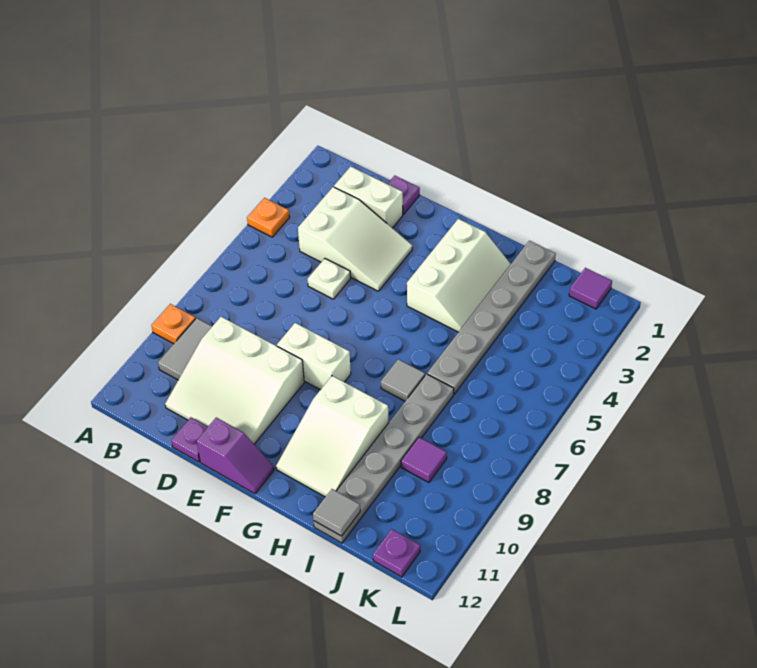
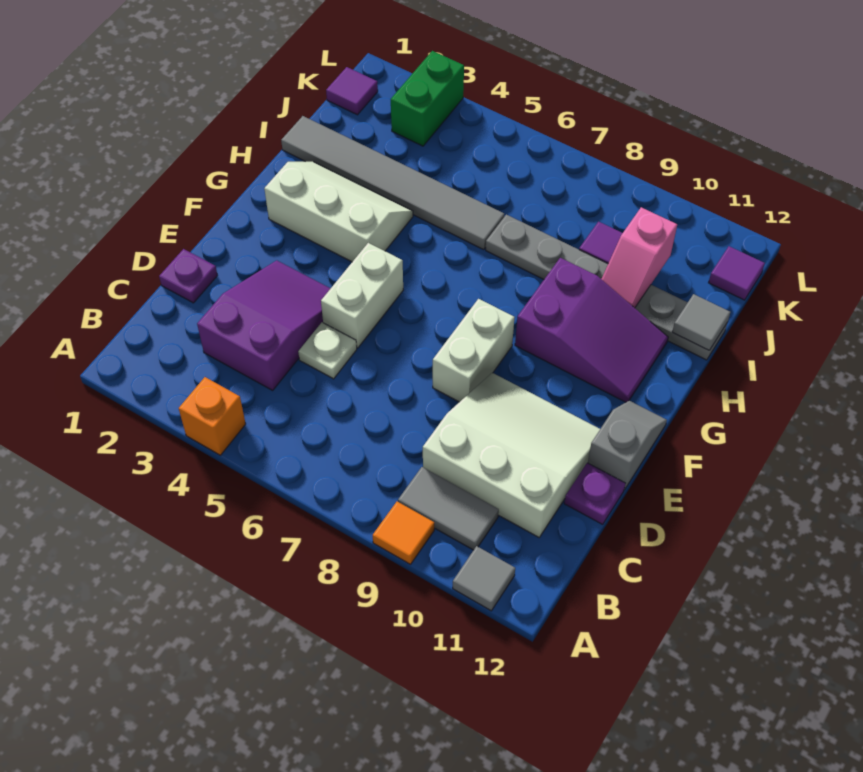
orange plate A4 level 1 -> orange brick A4 level 1
orange plate A9 level 1 -> orange tile A9 level 1
white brick C2:D2 level 1 -> white brick E5:F5 level 1
white slope C3:E4 level 1 top C -> purple slope C3:E4 level 1 top C
white slope C9:E11 level 1 top 9 -> white slope C9:E11 level 1 top C
purple slope E12:F12 level 1 top E -> grey slope E12:F12 level 1 top E
white slope G9:H11 level 1 top 9 -> purple slope G9:H11 level 1 top 9
grey tile H7 level 1 -> grey tile A11 level 1
grey plate I1:I6 level 1 -> grey tile I1:I6 level 1
none -> pink slope I10:J10 level 2 top J
none -> green brick K3:L3 level 1
purple plate K12 level 1 -> purple tile K12 level 1

